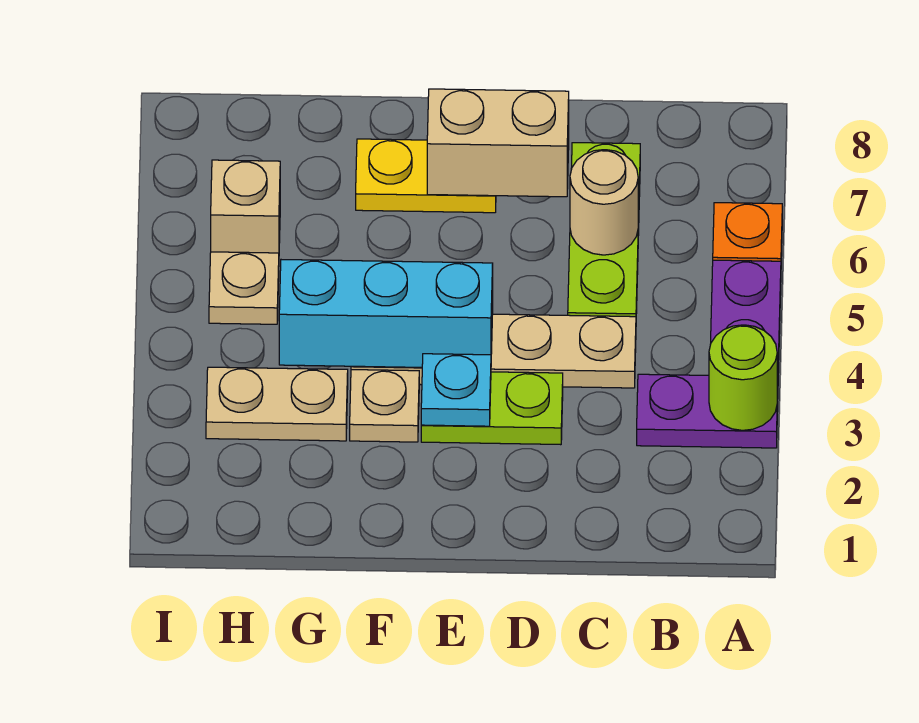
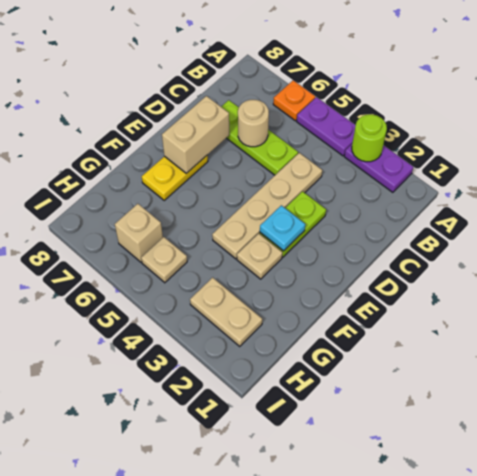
purple plate A3:B3 level 1 -> purple plate A2:A3 level 1
cyan brick E4:G4 level 2 -> none
tan plate G3:H3 level 1 -> tan plate H2:H3 level 1

